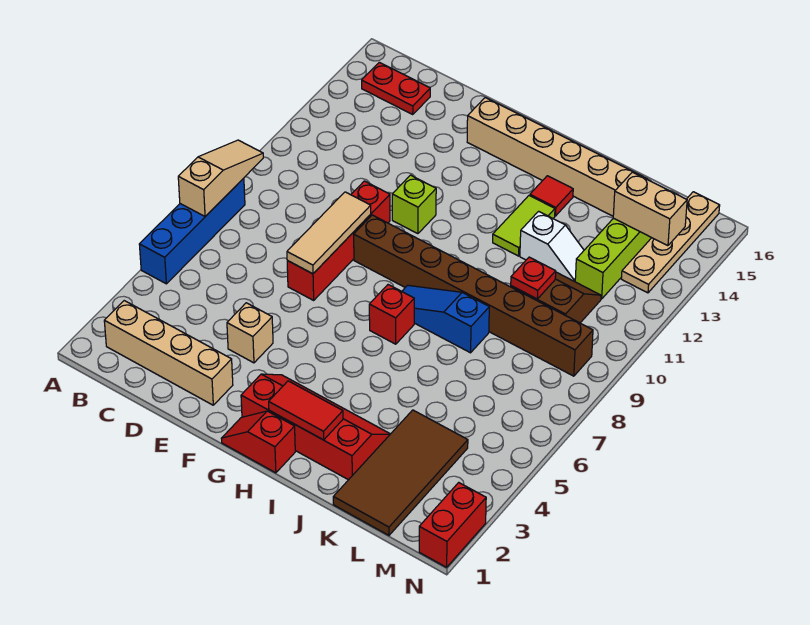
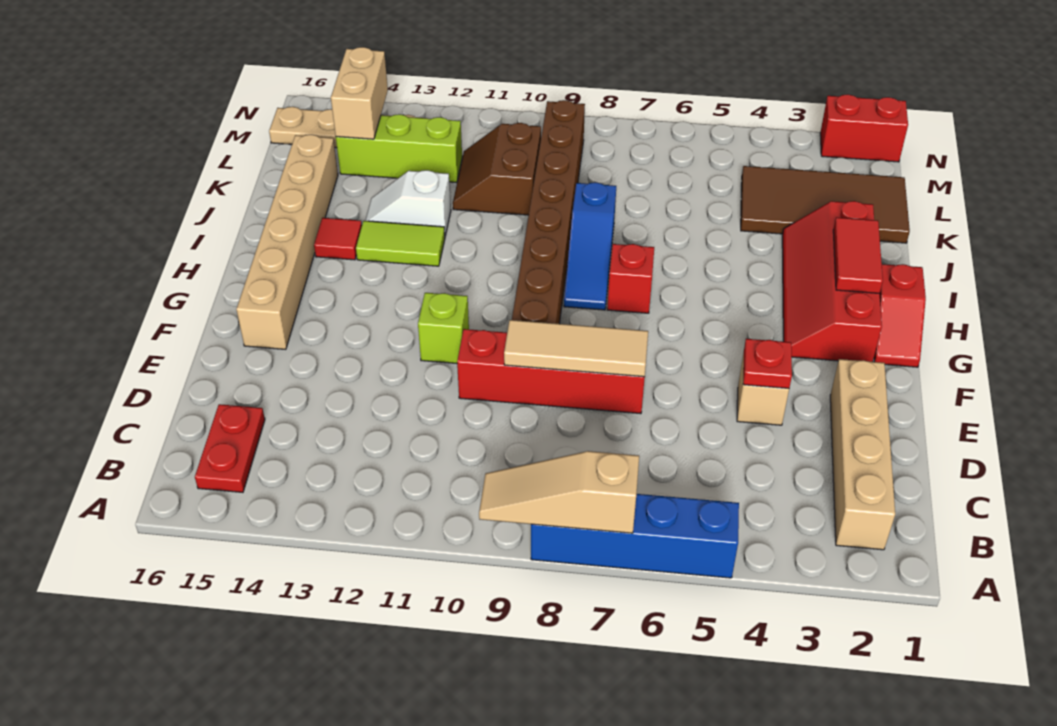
white slope J12:K12 level 1 top J -> white slope J12:J13 level 1 top 12
red plate K10 level 2 -> red plate E4 level 2

